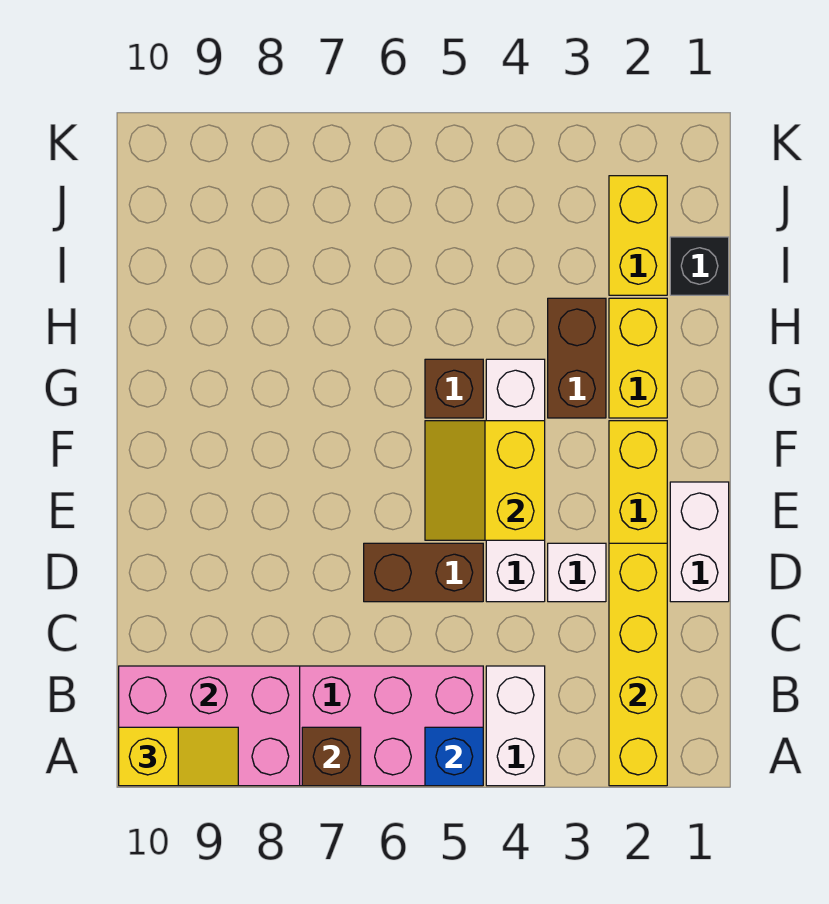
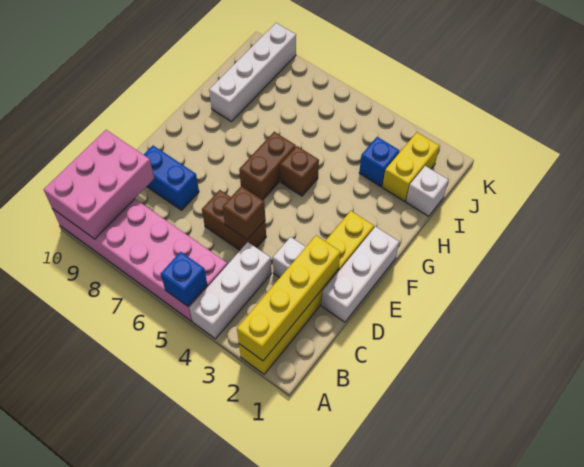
white brick A4:B4 level 1 -> white brick A4:C4 level 1
brown brick A7 level 2 -> brown brick D5 level 2
pink brick A8:B10 level 2 -> pink brick A9:C10 level 2
yellow slope A9:A10 level 3 top 10 -> none
white brick D1:E1 level 1 -> white brick D1:F1 level 1
white brick D4:G4 level 1 -> white brick H9:K9 level 1
none -> blue brick D8:D9 level 1
yellow slope E4:F5 level 2 top 4 -> none
yellow brick G2:H2 level 1 -> none
brown brick G3:H3 level 1 -> brown brick F6:G6 level 1
black brick I1 level 1 -> white brick I1 level 1
none -> blue brick I3 level 1

